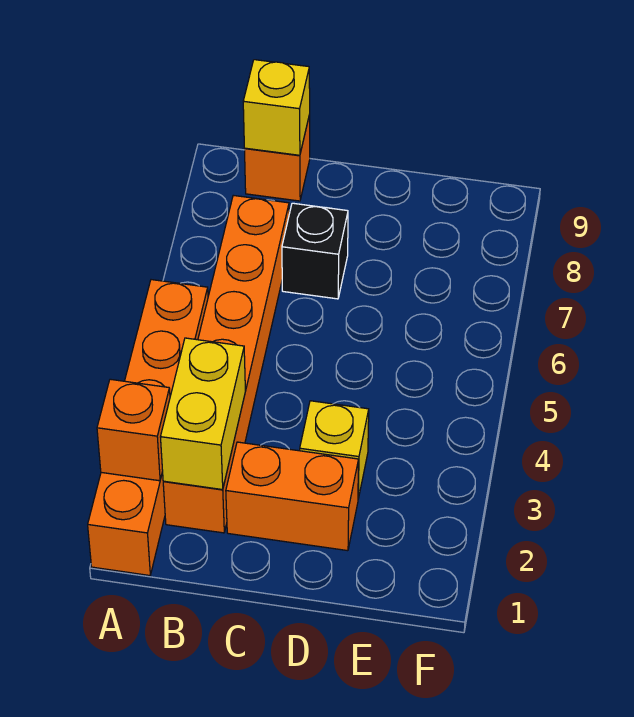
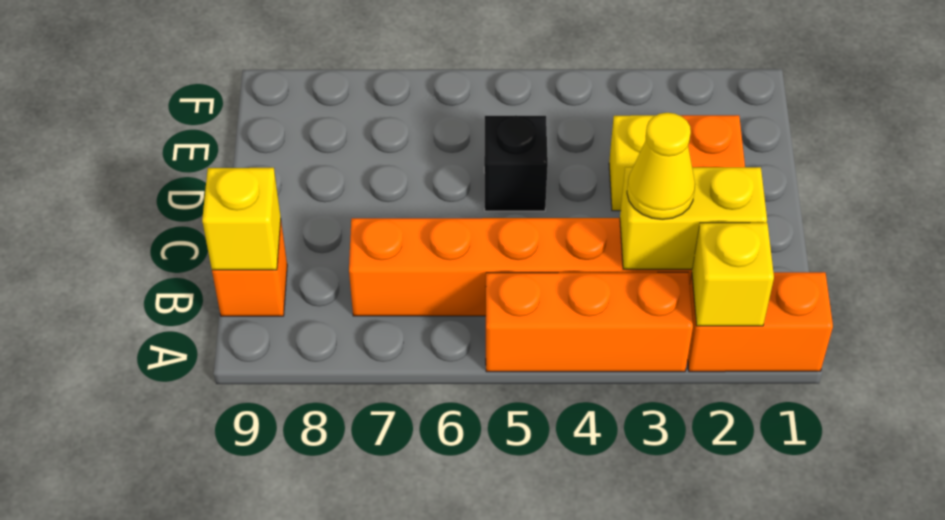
orange brick A2 level 2 -> yellow brick A2 level 2
none -> yellow cone B3 level 3
black brick C7 level 1 -> black brick D5 level 1

